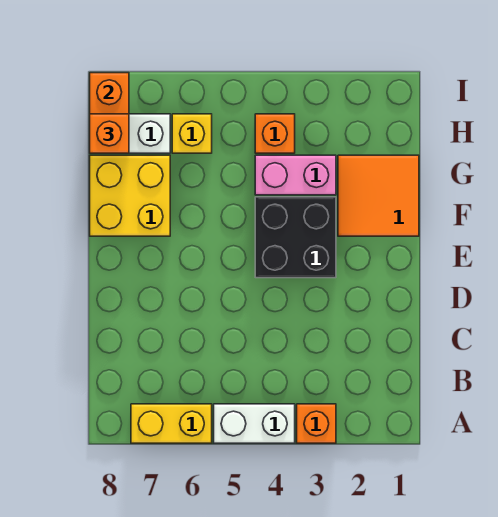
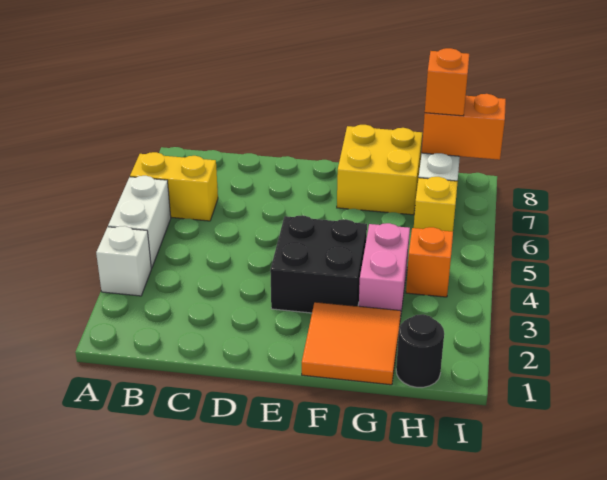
orange brick A3 level 1 -> white brick A3 level 1
yellow brick A6:A7 level 1 -> yellow brick A6:B6 level 1
none -> black round brick H1 level 1

